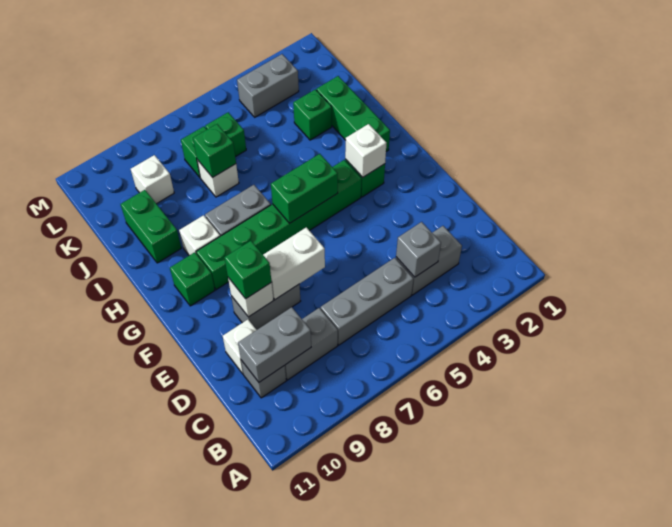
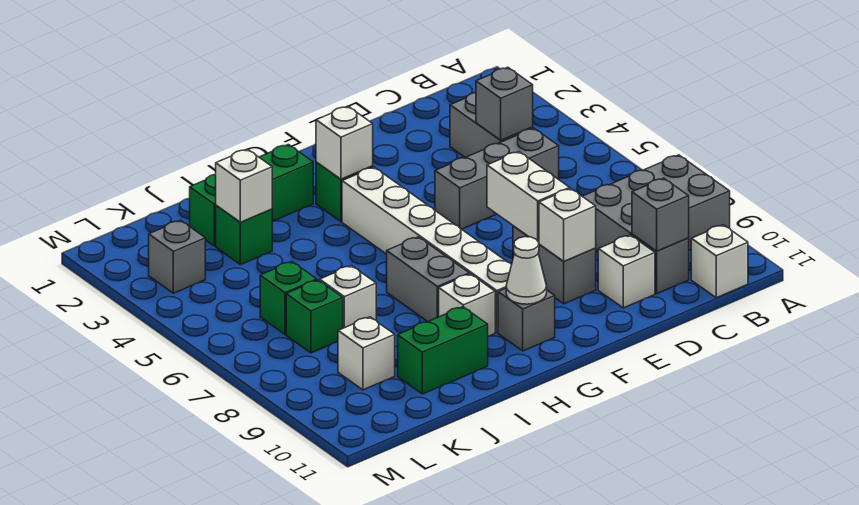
none -> white brick B11 level 1
grey brick C5:C7 level 1 -> grey brick C5:E5 level 1
grey brick C8:C9 level 1 -> grey brick A8:C9 level 1
grey brick C9:C10 level 2 -> grey brick C10 level 2
green brick E9 level 3 -> none
green brick G4:G9 level 1 -> white brick G4:G9 level 1
green brick G5:G6 level 2 -> none
green brick G10 level 1 -> grey brick G10 level 1
none -> white cone G10 level 2
none -> white brick J3 level 2
green brick J7 level 2 -> none
grey brick L3:L4 level 1 -> grey brick L3 level 1

